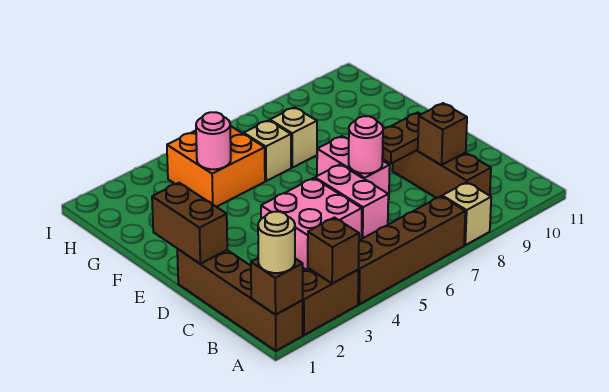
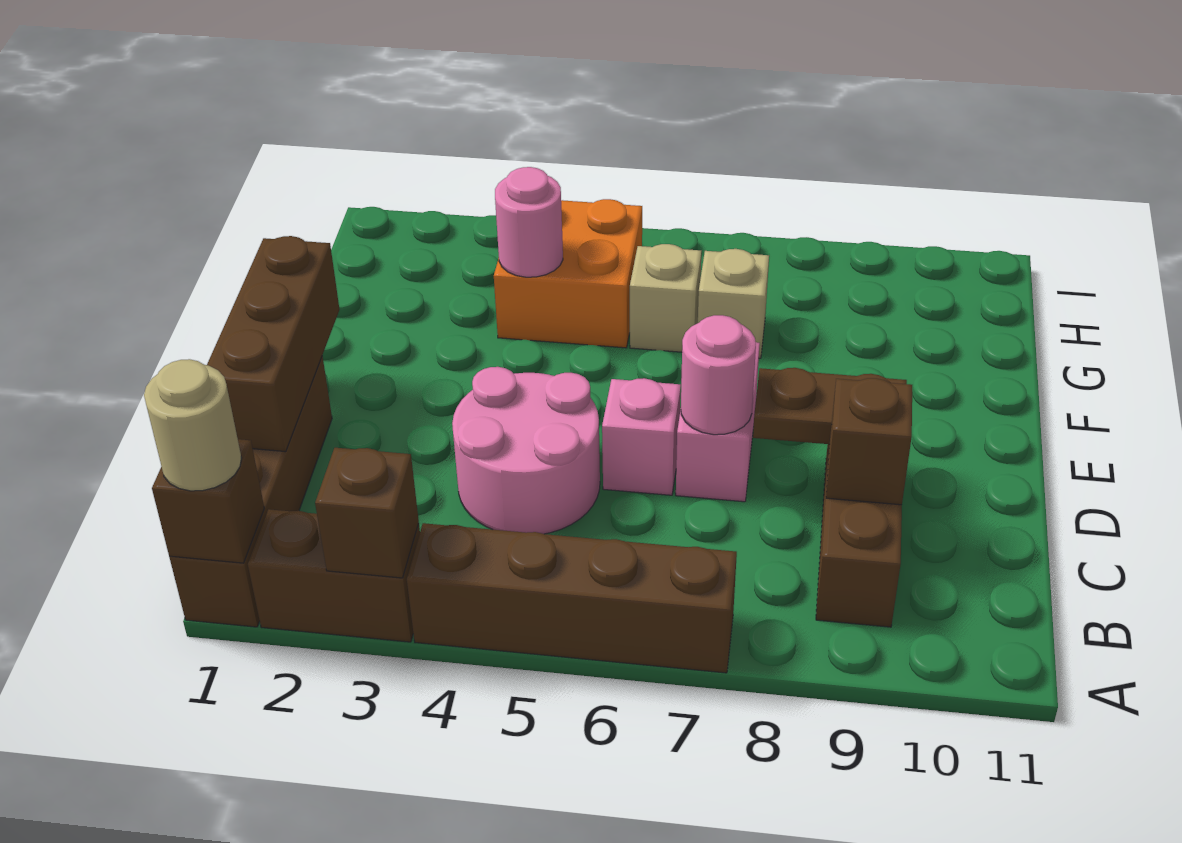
tan brick A8 level 1 -> none
pink brick C4:D5 level 1 -> pink round brick C4:D5 level 1
pink brick C6:D6 level 1 -> pink brick D6 level 1
brown brick D1:E1 level 2 -> brown brick C1:E1 level 2

